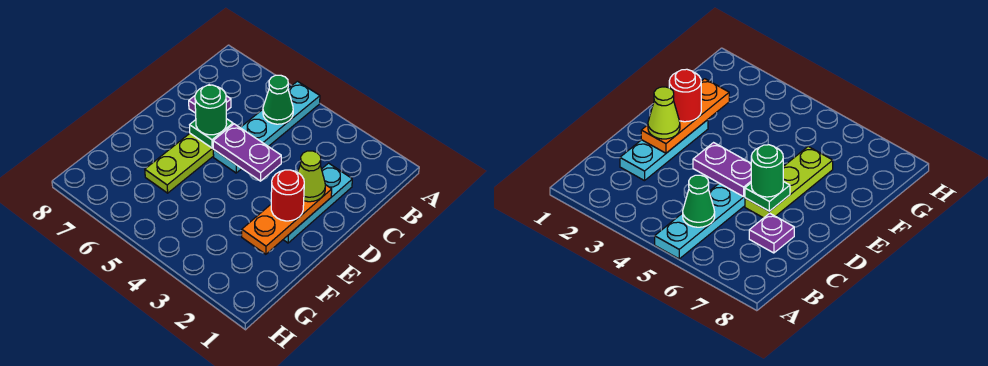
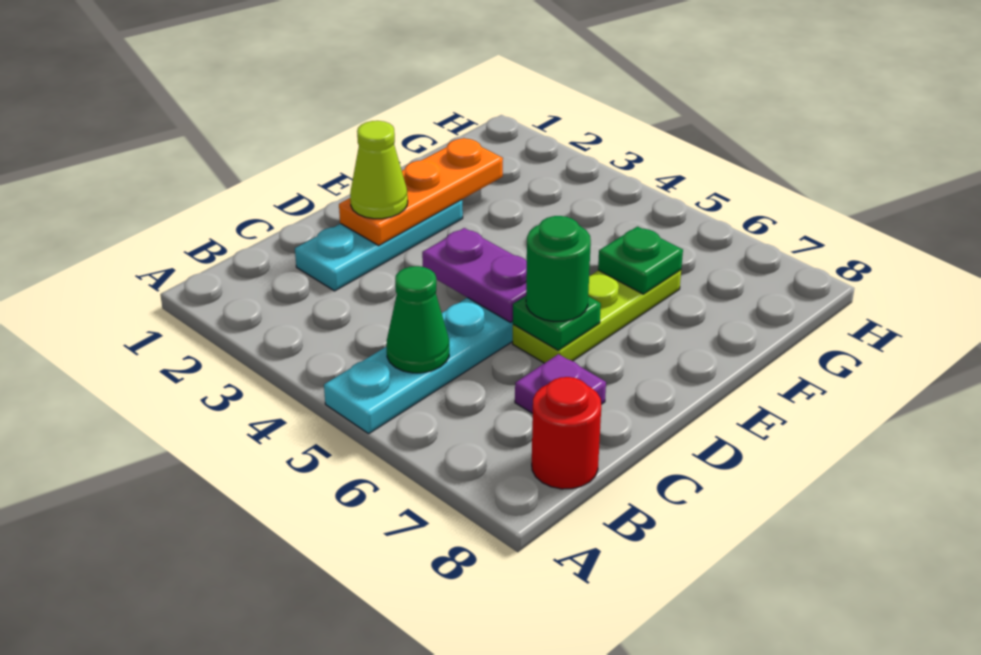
red round brick E2 level 3 -> red round brick B8 level 1
none -> green plate F6 level 2

